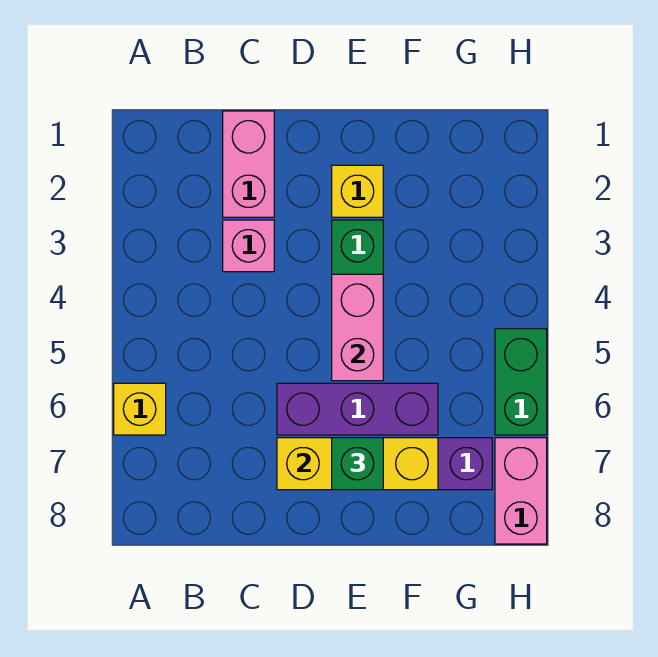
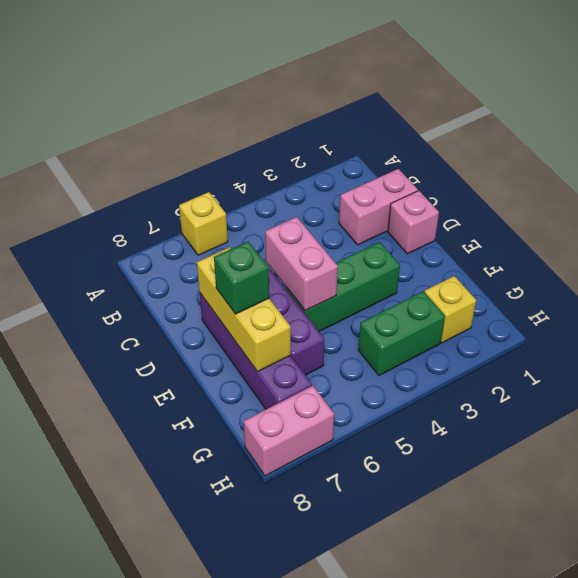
pink brick C3 level 1 -> pink brick D1 level 1
yellow brick E2 level 1 -> yellow brick G2 level 1
pink brick E4:E5 level 2 -> pink brick D5:E5 level 2
green brick H5:H6 level 1 -> green brick G3:G4 level 1

